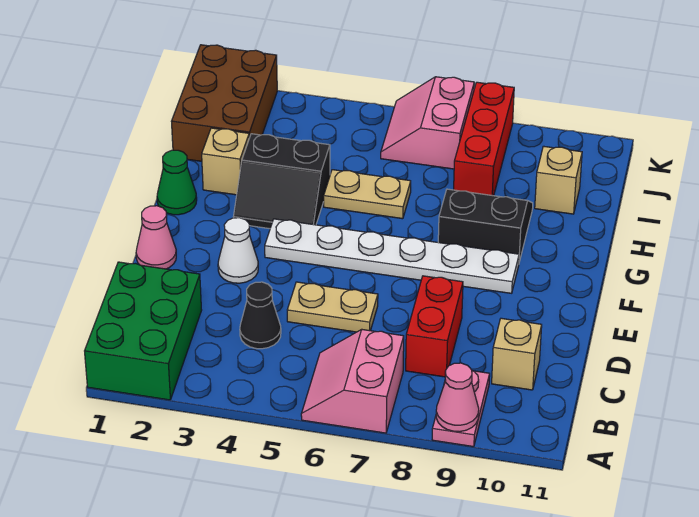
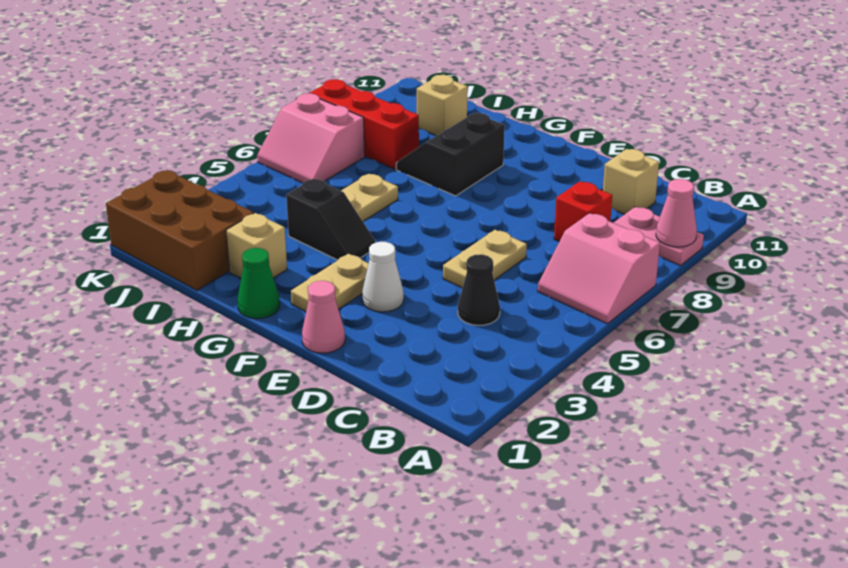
green brick A1:C2 level 1 -> none
red brick C8:D8 level 1 -> red brick C8 level 1
none -> tan plate F2:F3 level 1
white plate F4:F9 level 1 -> none
black slope G3:H4 level 1 top H -> black slope G4:H4 level 1 top H

